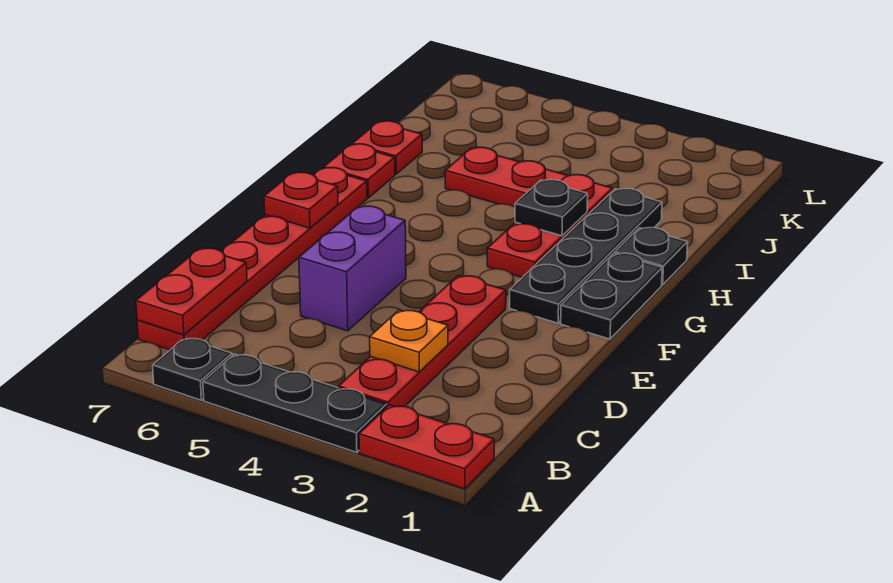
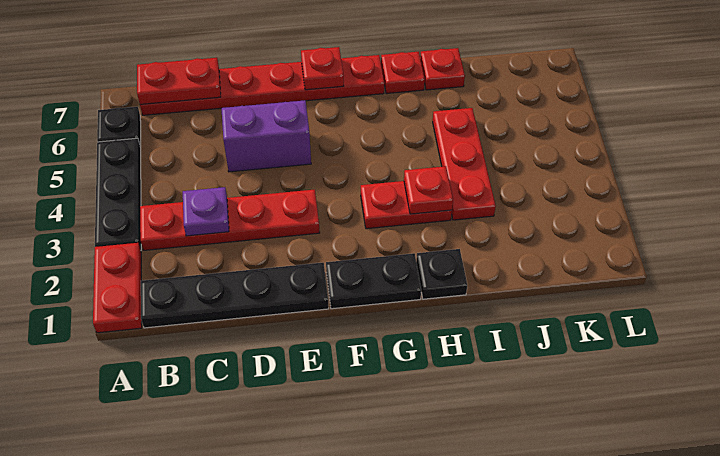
orange plate C3 level 2 -> purple plate C3 level 2
black plate F2:I2 level 1 -> black plate B1:E1 level 1
black plate H3 level 2 -> red plate H3 level 2

